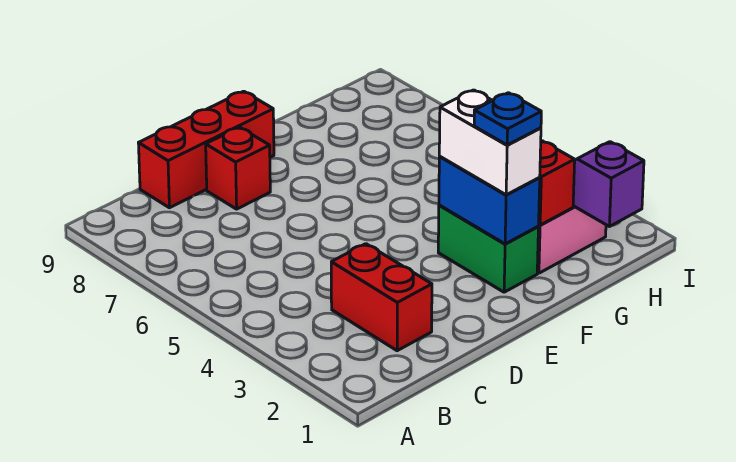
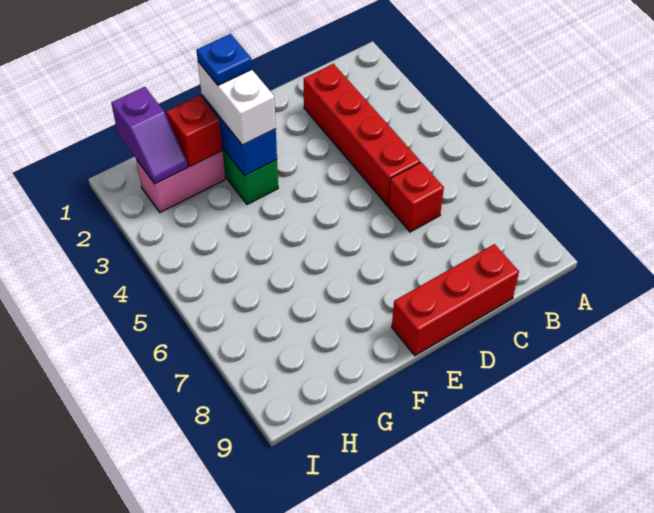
red brick C2:C3 level 1 -> red brick C2:C5 level 1
red brick D8 level 1 -> red brick C6 level 1

